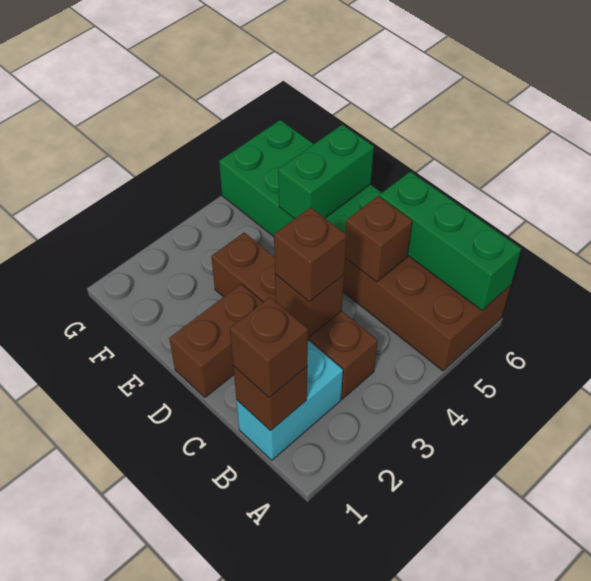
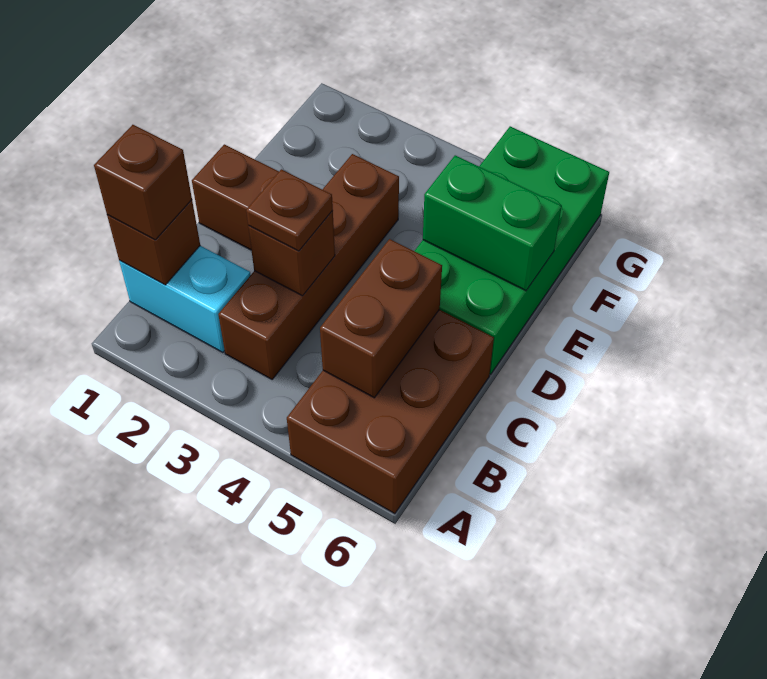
green brick A6:C6 level 2 -> none
brown brick C3 level 3 -> brown plate C3 level 3
brown brick C5 level 2 -> brown brick B5:C5 level 2

